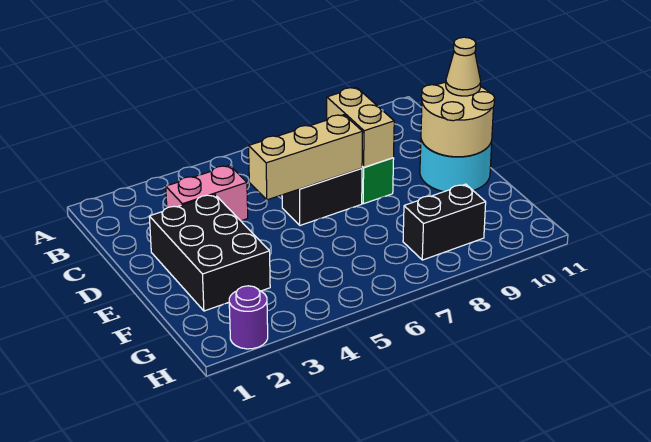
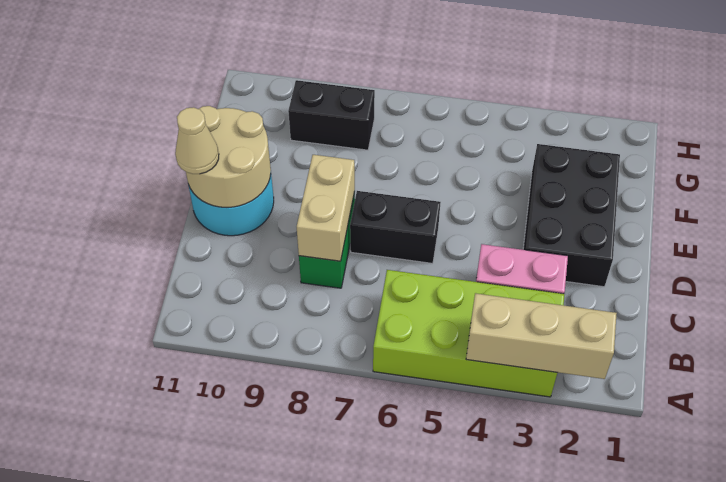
none -> lime brick A3:B6 level 1
tan brick D5:D7 level 2 -> tan brick A2:A4 level 2
purple round brick H2 level 1 -> none

